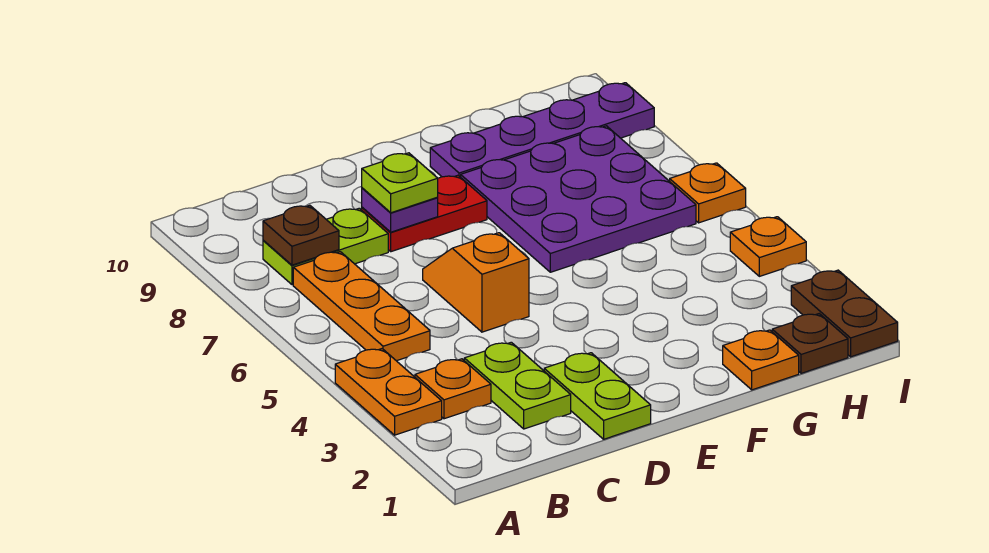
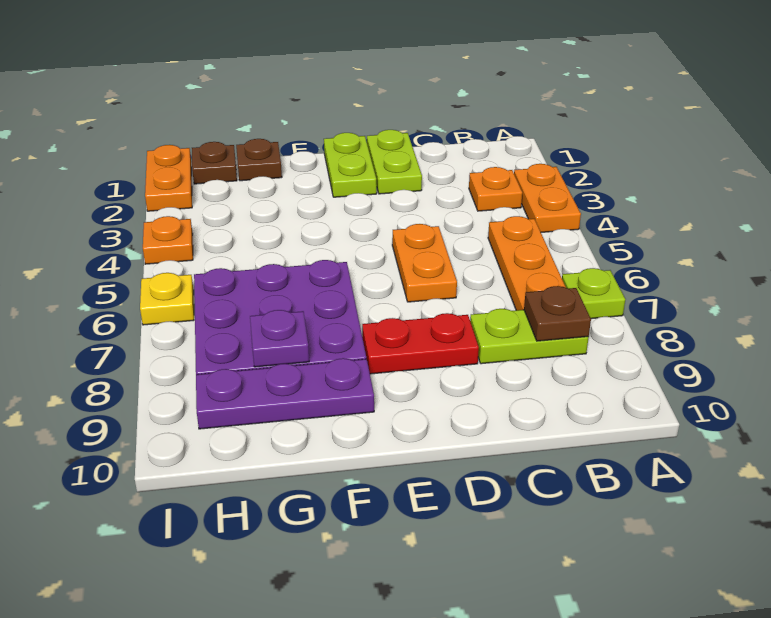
lime plate C2:C3 level 1 -> lime plate E1:E2 level 1
orange slope D5:D6 level 1 top 5 -> orange plate D5:D6 level 1
purple plate D8 level 2 -> purple plate G8 level 2
lime plate D8 level 3 -> lime plate A7 level 1
purple plate F9:I9 level 1 -> purple plate F9:H9 level 1
orange plate G1 level 1 -> brown plate G1 level 1
brown plate I1:I2 level 1 -> orange plate I1:I2 level 1
orange plate I6 level 1 -> yellow plate I6 level 1

